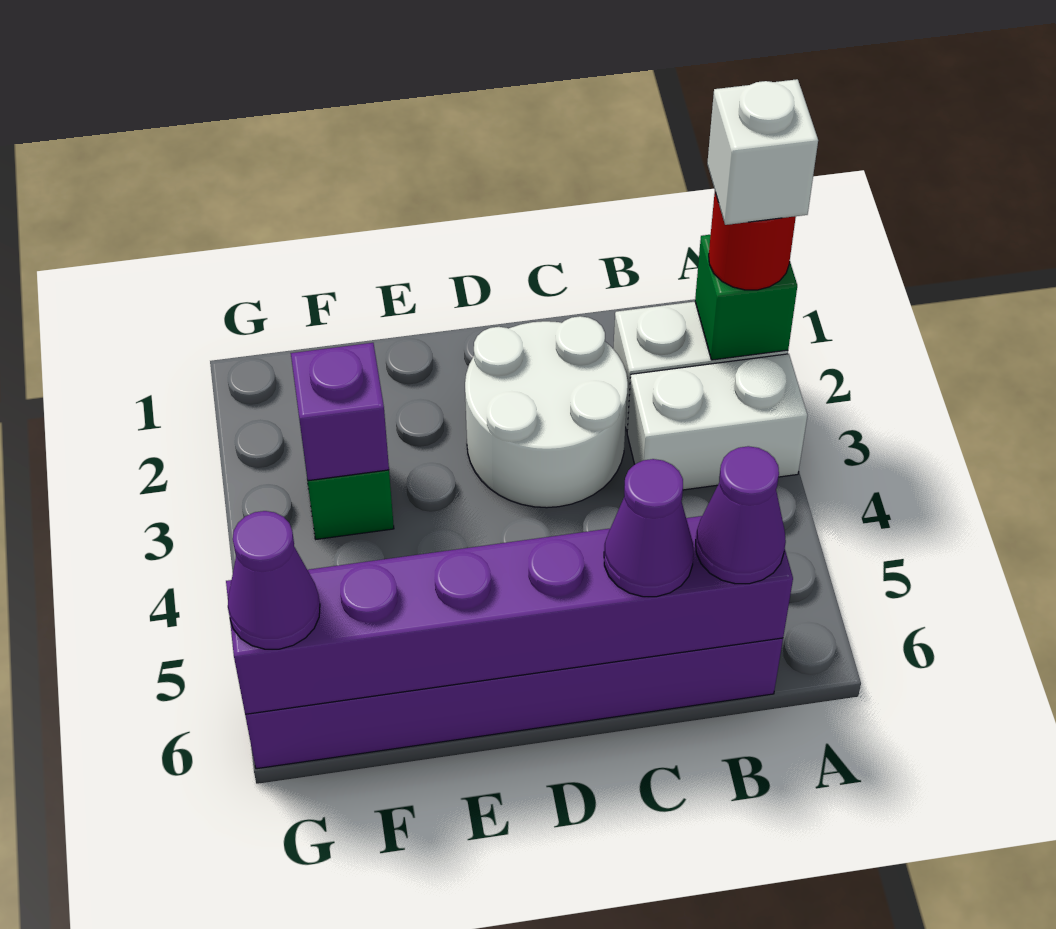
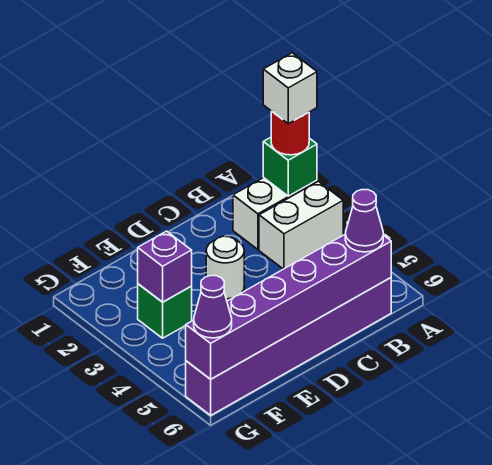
white round brick C2:D3 level 1 -> white round brick D3 level 1
purple cone C6 level 3 -> none

